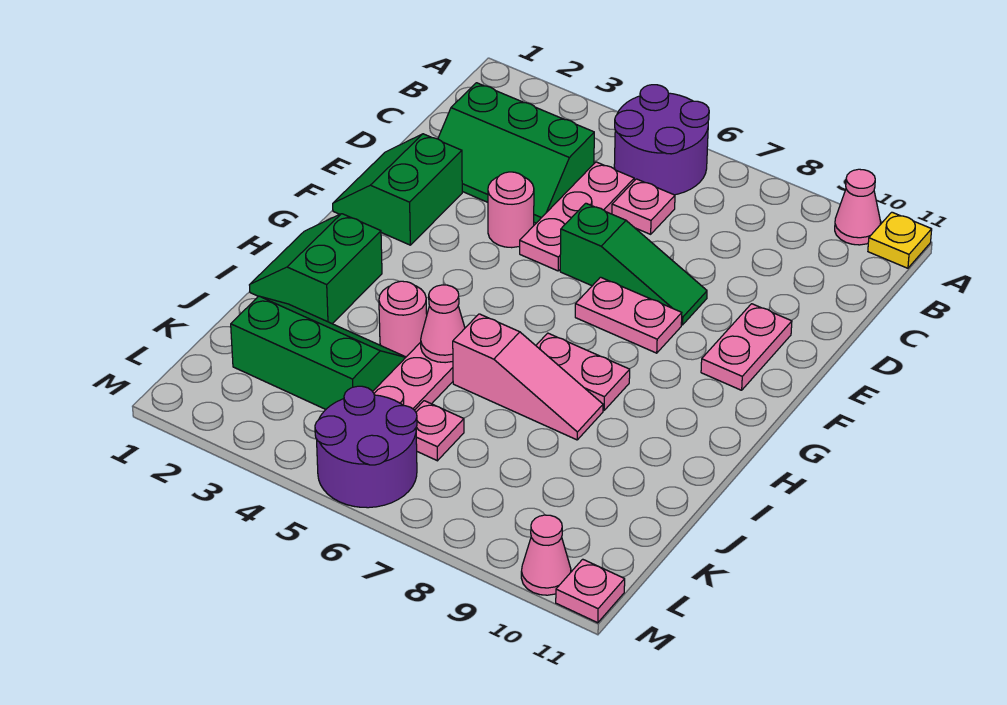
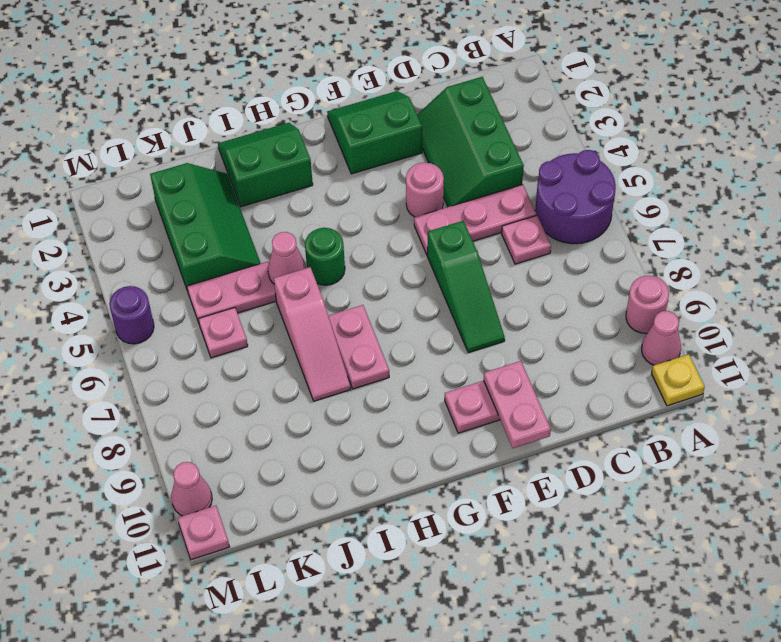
pink plate F7:F8 level 1 -> pink plate E10:E11 level 2
none -> green round brick H5 level 1
pink round brick I4 level 1 -> pink round brick A9 level 1
purple round brick L5:M6 level 1 -> purple round brick M5 level 1

